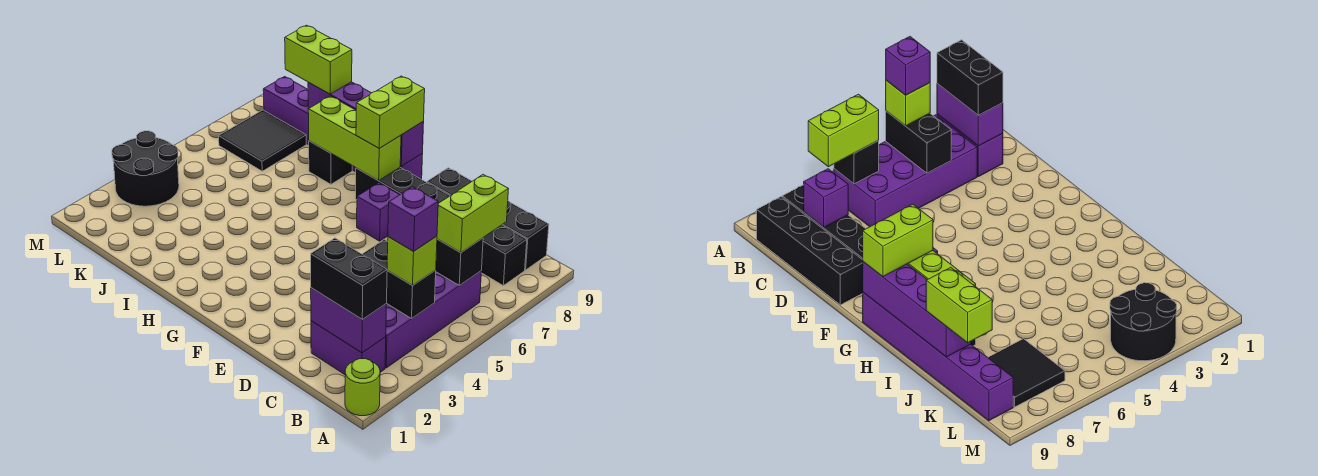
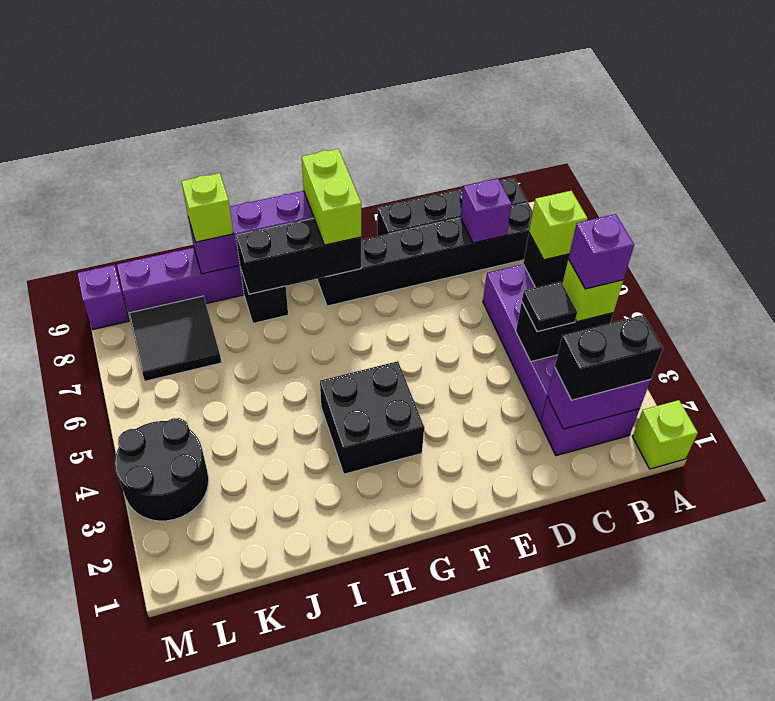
lime round brick A1 level 1 -> lime brick A1 level 1
lime brick B6:B7 level 3 -> lime brick B6 level 3
none -> black tile C4 level 3
purple brick F7 level 1 -> purple brick M9 level 1
none -> black brick G3:H4 level 1
lime brick G8:I8 level 2 -> black brick G8:I8 level 2
lime brick J9:K9 level 3 -> lime brick J9 level 3

